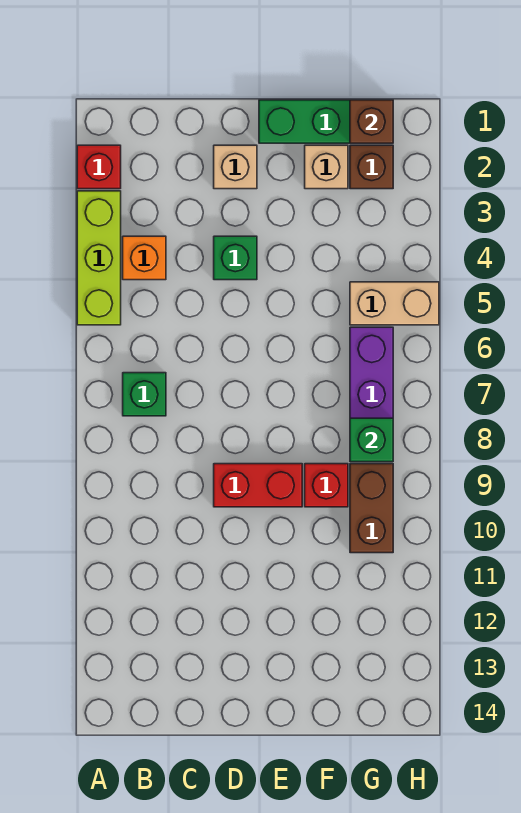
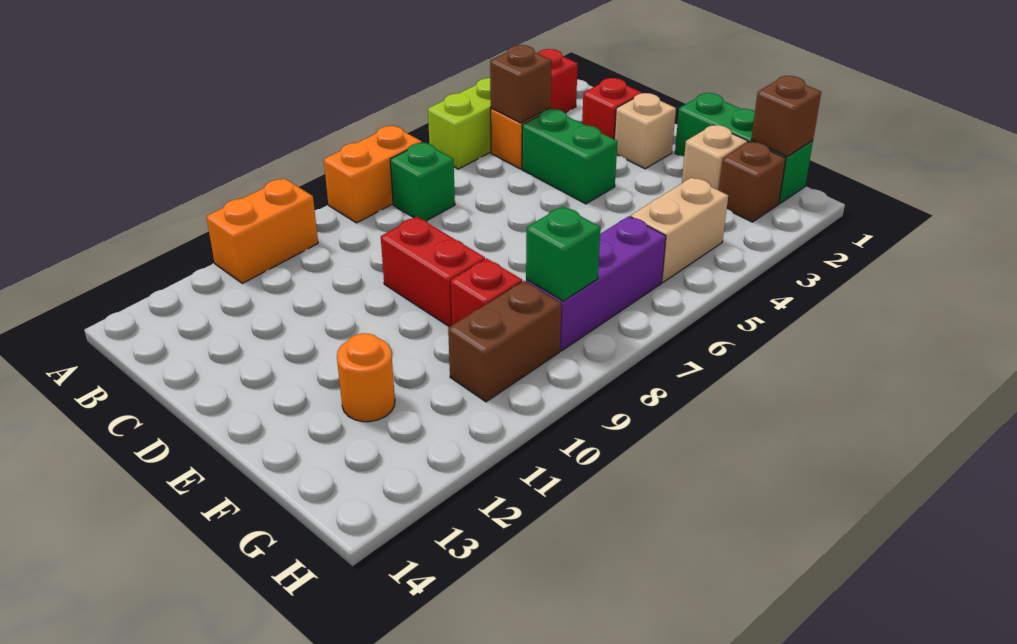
none -> orange brick A7:A8 level 1
none -> orange brick A10:A11 level 1
none -> brown brick B4 level 2
none -> red brick C2 level 1
green brick D4 level 1 -> green brick C4:D4 level 1
none -> orange round brick F12 level 1
tan brick G5:H5 level 1 -> tan brick G4:G5 level 1

